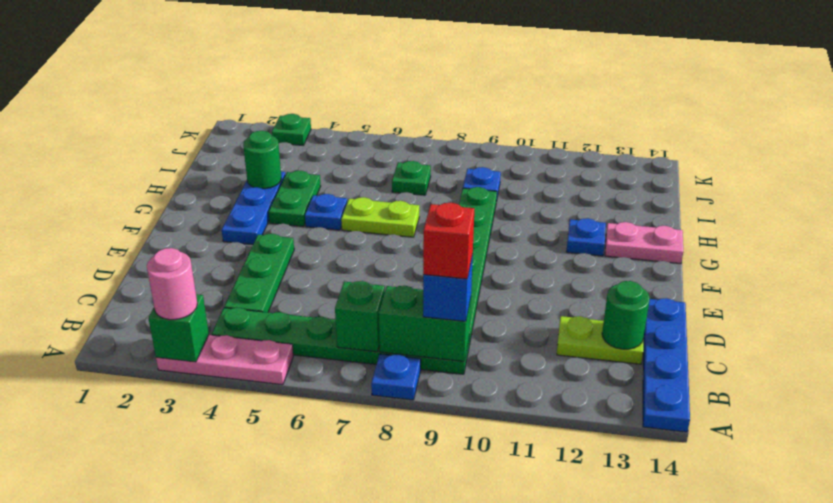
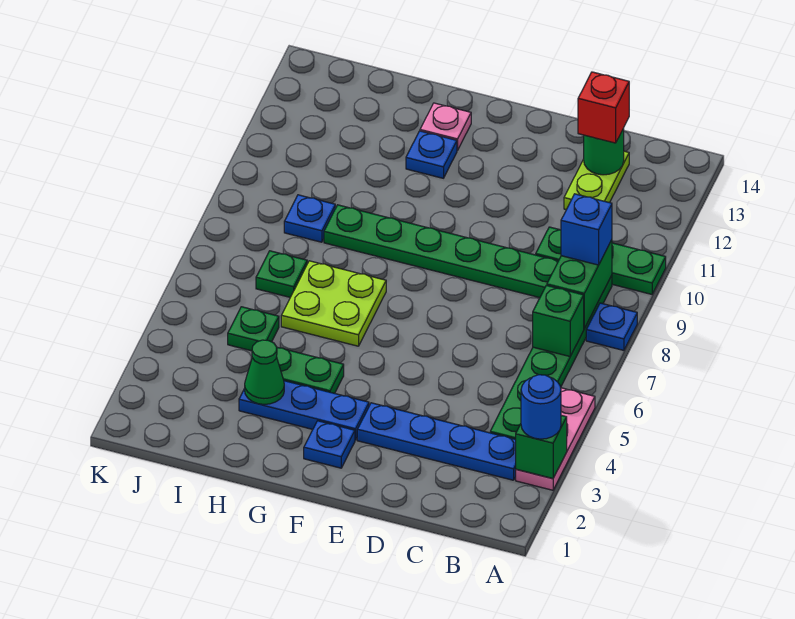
pink round brick A3 level 3 -> blue round brick A3 level 3
blue plate A14:D14 level 1 -> blue plate B3:E3 level 1
red brick B9 level 4 -> red brick C13 level 3
green plate C4:E4 level 1 -> green plate A10:C10 level 1
blue plate G5 level 1 -> blue plate F2 level 1
lime plate G6:G7 level 1 -> lime plate G6:H7 level 1
pink plate G13:G14 level 1 -> pink plate G13 level 1
green round brick H3 level 2 -> green cone H3 level 2
green plate K3 level 1 -> green plate I5 level 1

